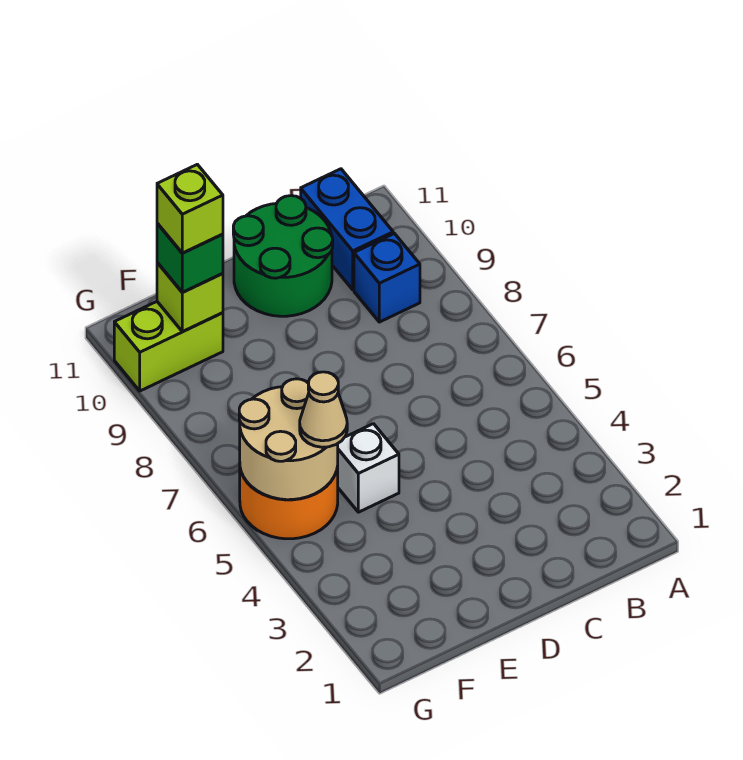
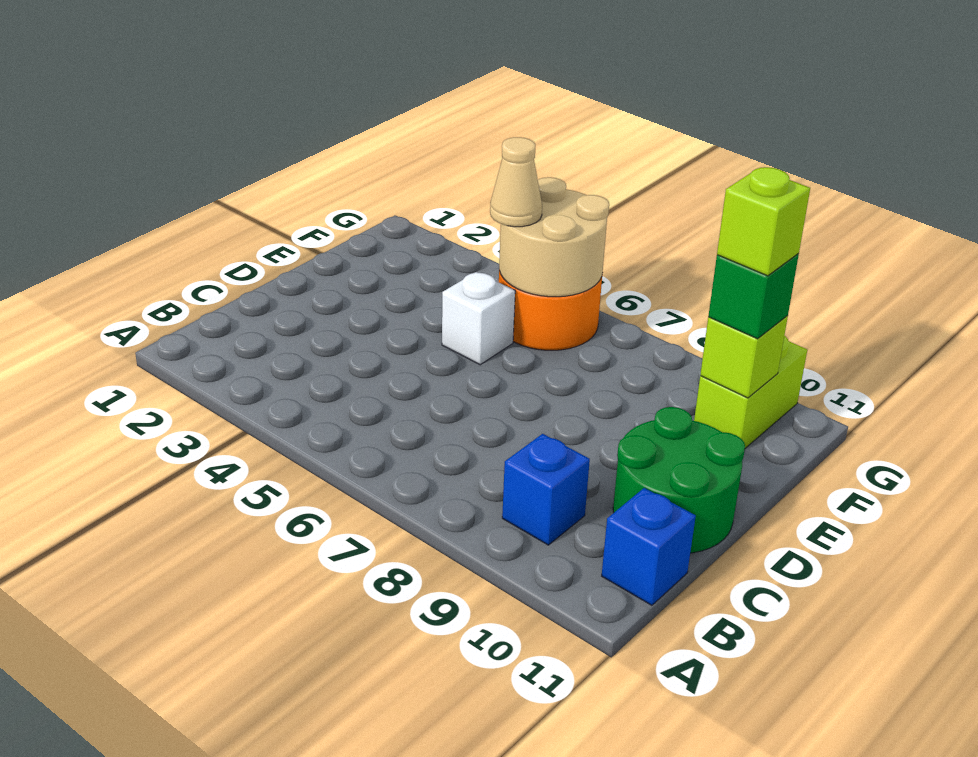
blue brick B10:B11 level 1 -> blue brick B11 level 1

